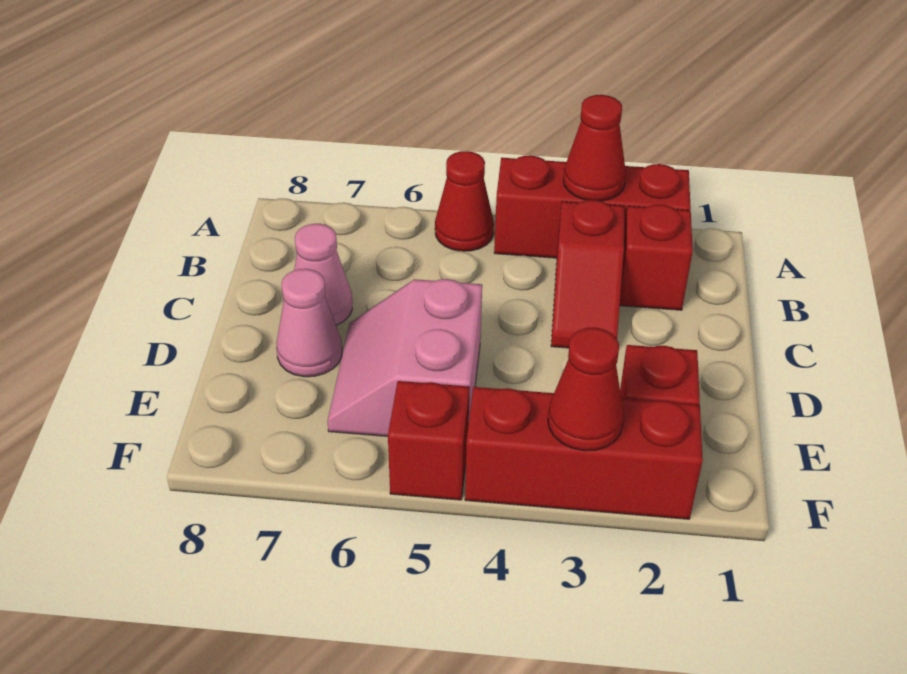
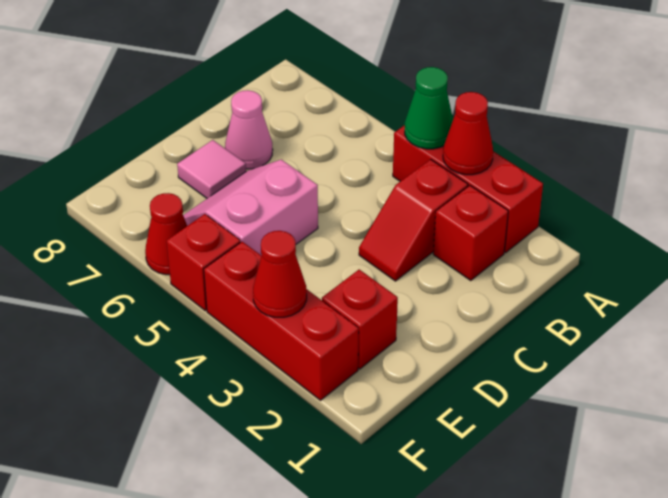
none -> green cone A4 level 2
red cone A5 level 1 -> red cone F6 level 1
pink cone D7 level 1 -> pink tile D7 level 1

